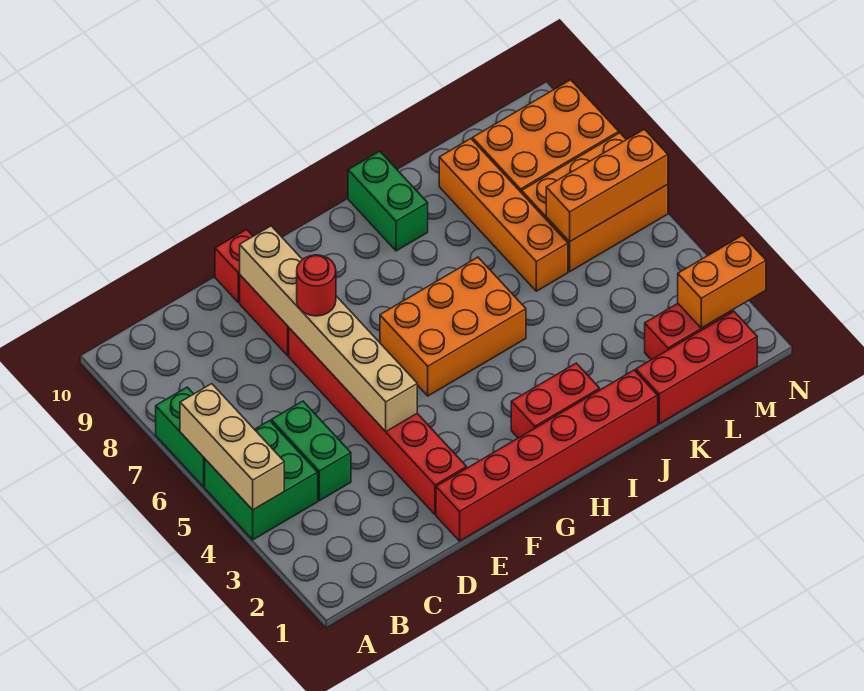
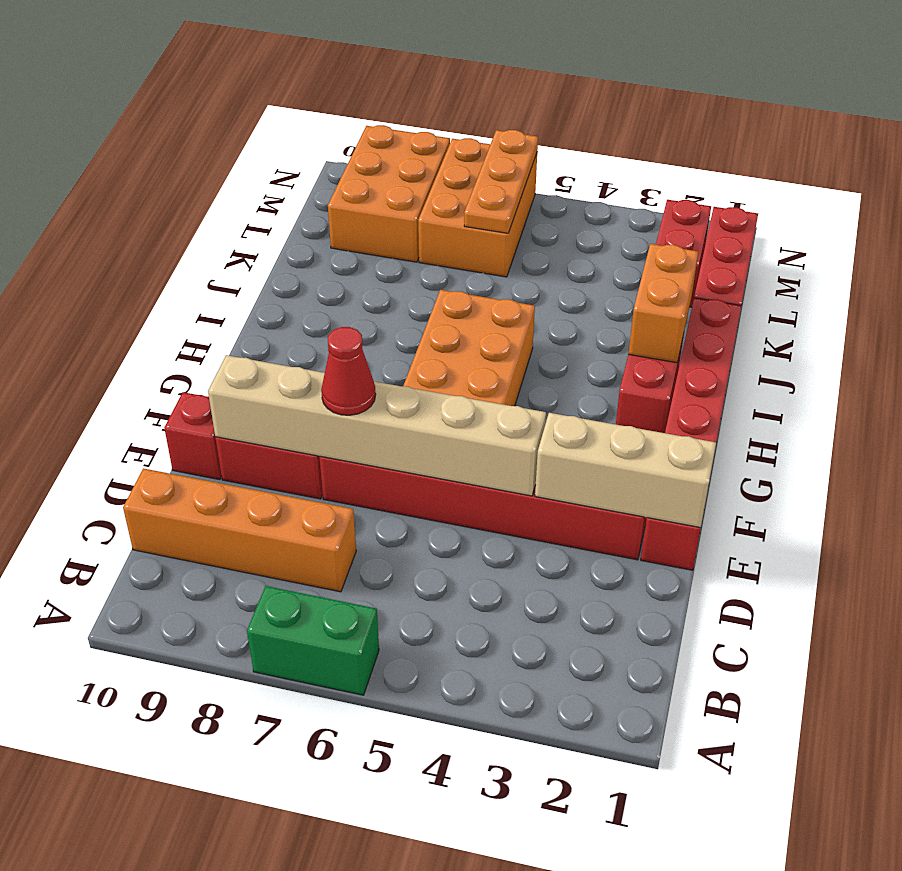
green brick A4:B5 level 1 -> none
tan brick A4:A6 level 2 -> tan brick E1:E3 level 2
green brick C4:C5 level 1 -> none
red round brick E7 level 3 -> red cone E7 level 3
green brick I9:I10 level 1 -> none
orange brick K6:K9 level 1 -> orange brick C7:C10 level 1
orange brick L6:N6 level 2 -> orange plate L6:N6 level 2
orange brick M2:N2 level 2 -> orange brick I2:J2 level 2

